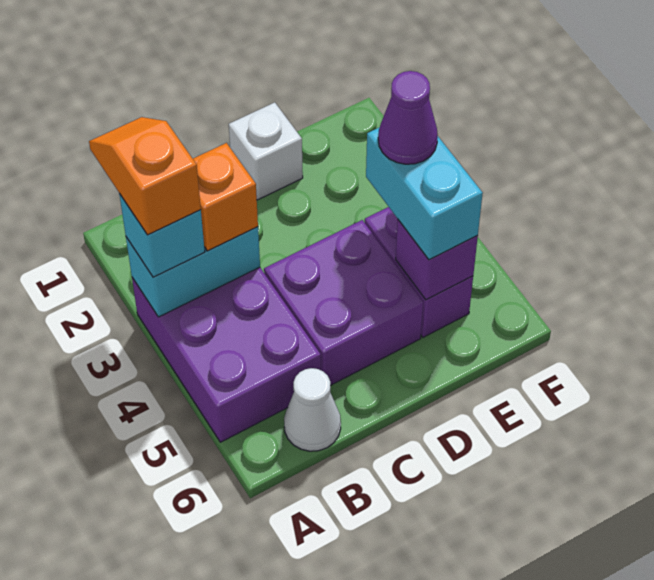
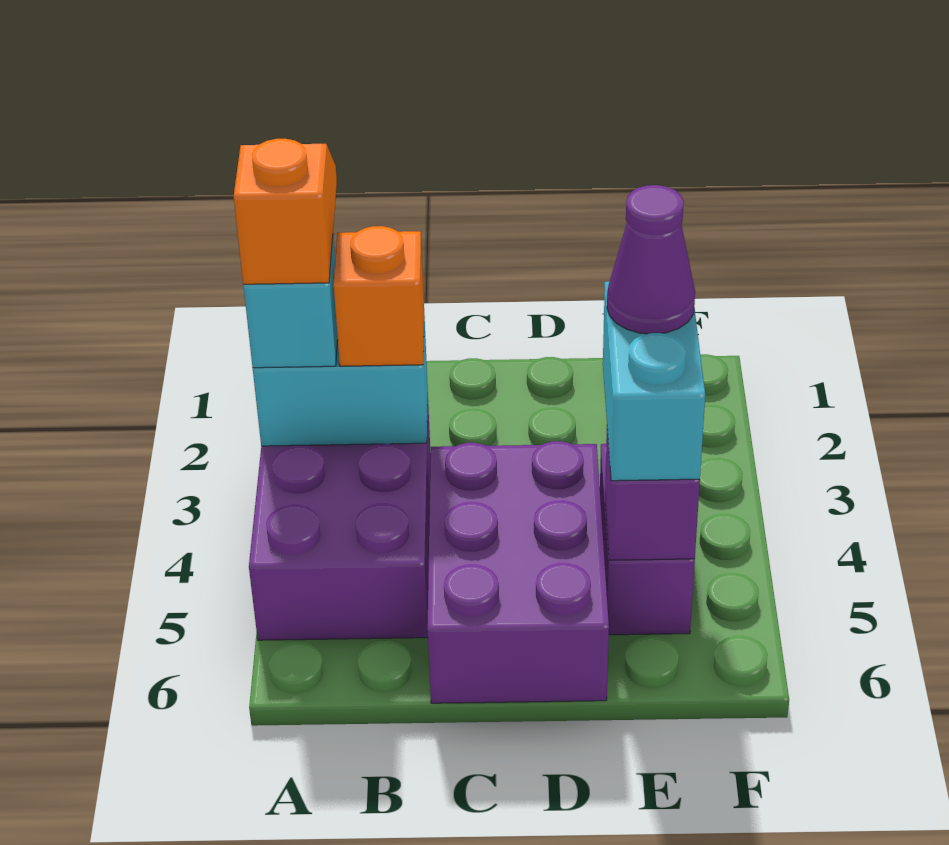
white cone B6 level 1 -> none
purple brick C4:D5 level 1 -> purple brick C4:D6 level 1
white brick D1 level 1 -> none

